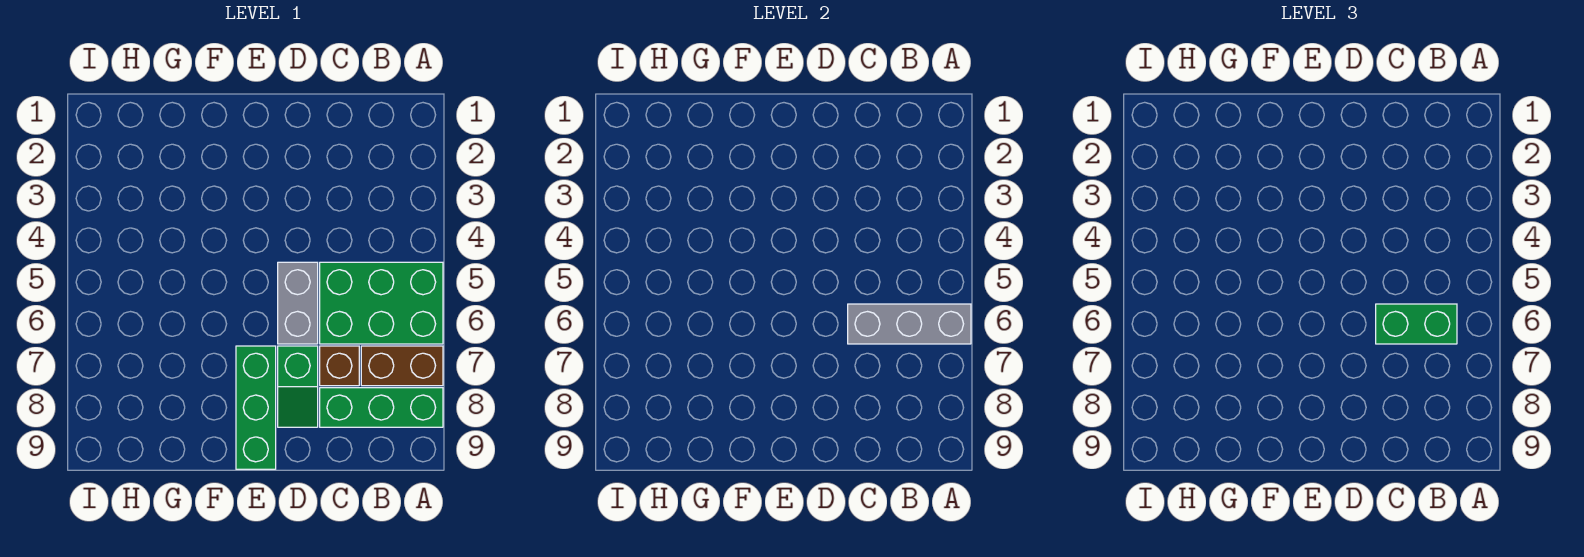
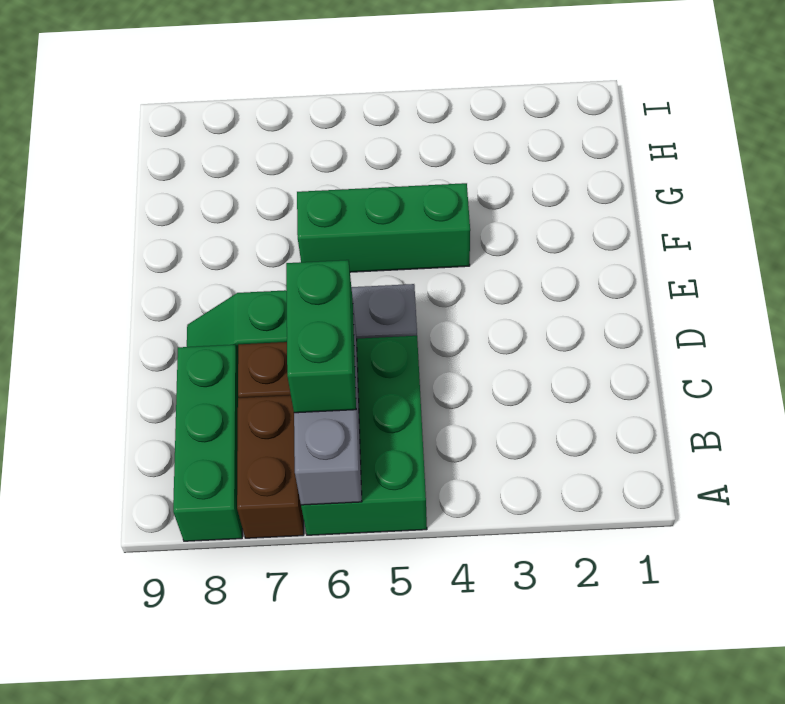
green brick E7:E9 level 1 -> green brick F4:F6 level 1

